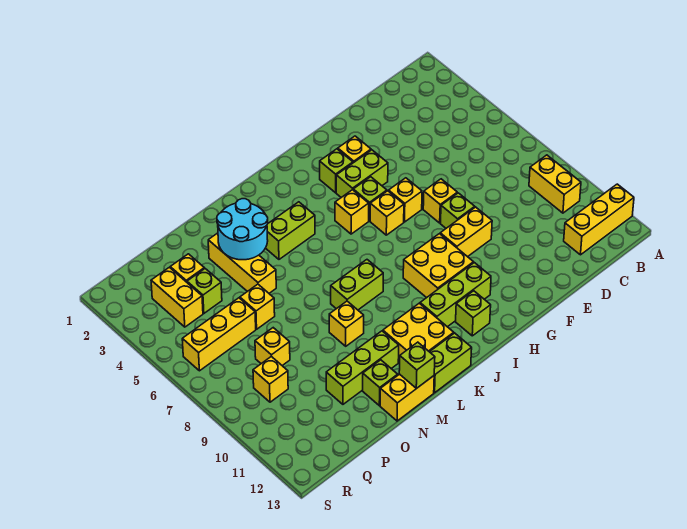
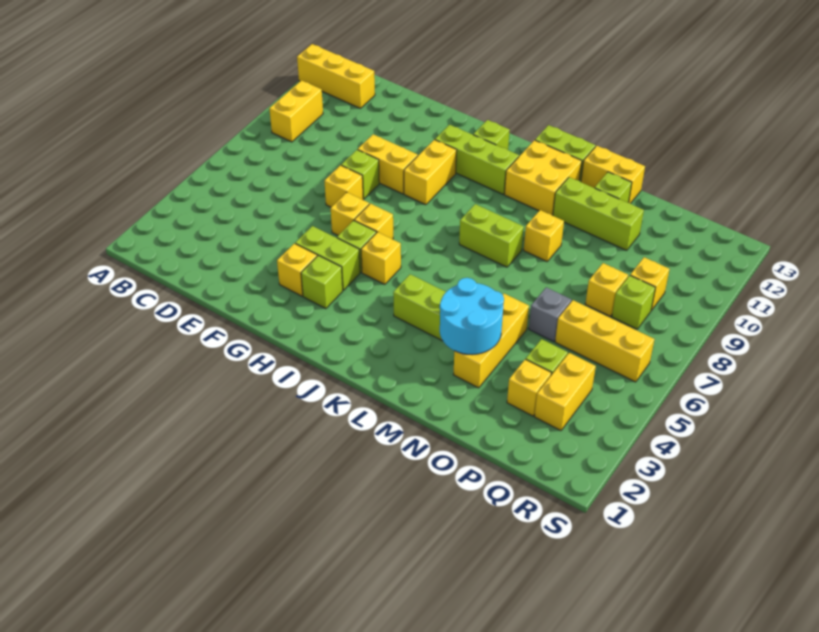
yellow brick H9:I10 level 1 -> yellow brick H9:H10 level 1
lime brick M13 level 2 -> lime brick Q8 level 1
yellow brick O6 level 1 -> grey brick O6 level 1

